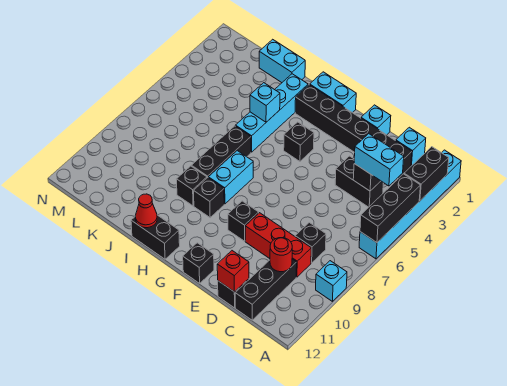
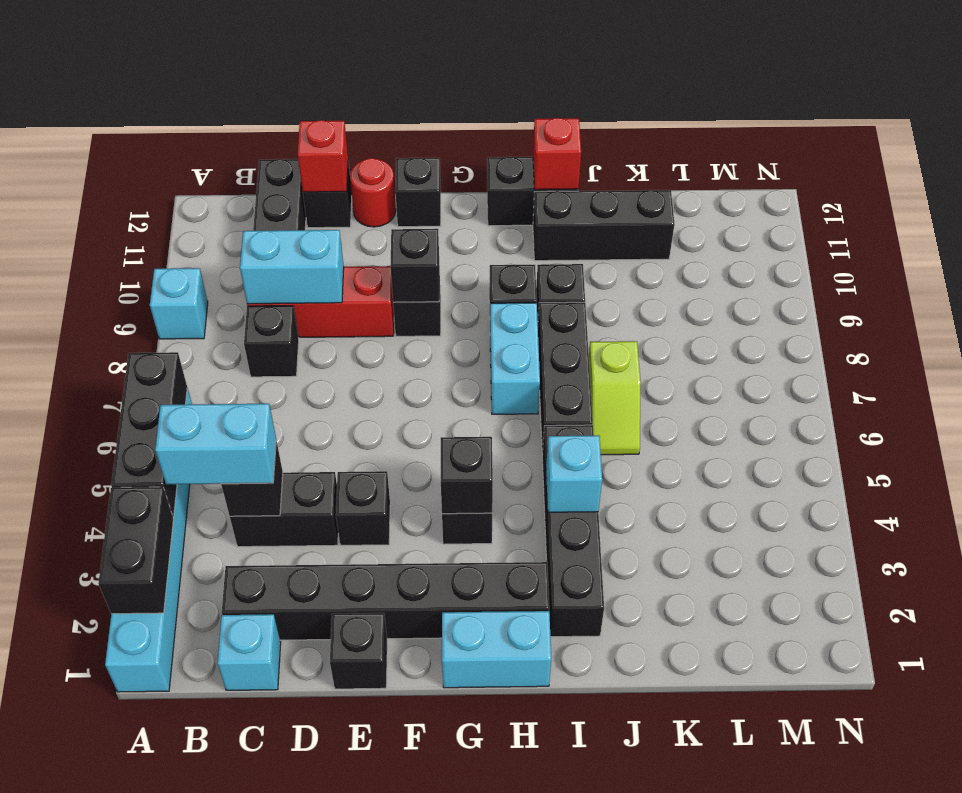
red round brick C10 level 2 -> red round brick E12 level 1
cyan brick E1 level 1 -> black brick E1 level 1
none -> black brick E4 level 1
none -> black brick F9 level 2
none -> black brick G4 level 2
cyan brick I2:I5 level 1 -> black brick I2:I5 level 1
none -> black brick I11:K11 level 1
red cone I12 level 2 -> red brick I12 level 2
cyan brick J1:K1 level 1 -> cyan brick C9:D9 level 2
none -> lime slope J6:J7 level 1 top 7

